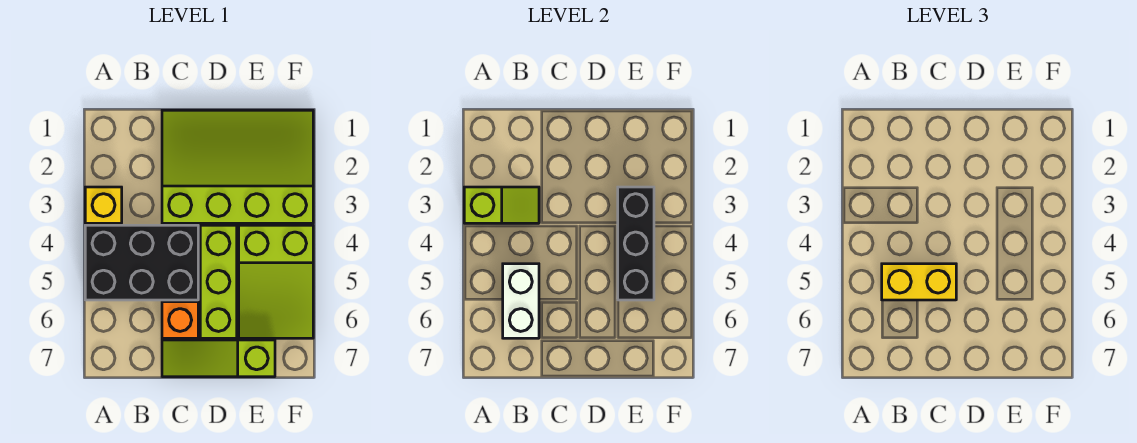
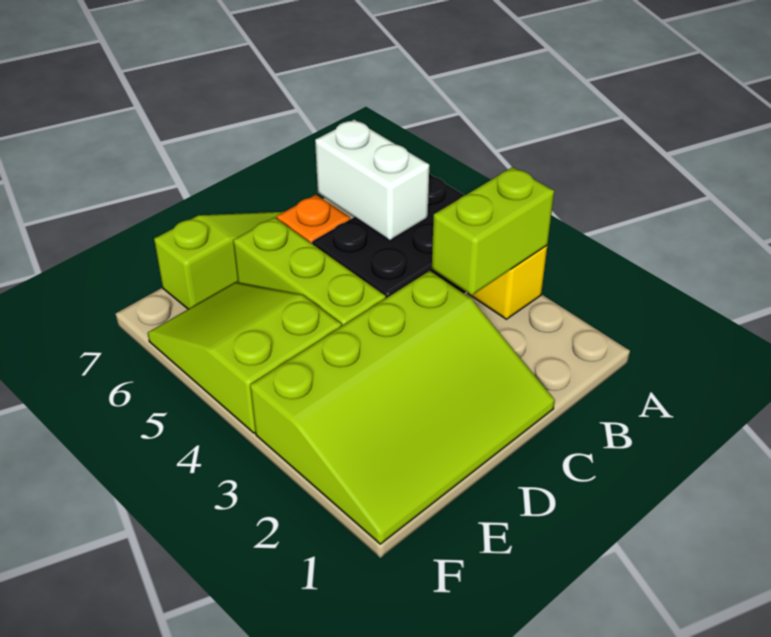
lime slope A3:B3 level 2 top A -> lime brick A3:B3 level 2
yellow brick B5:C5 level 3 -> none
black brick E3:E5 level 2 -> none

